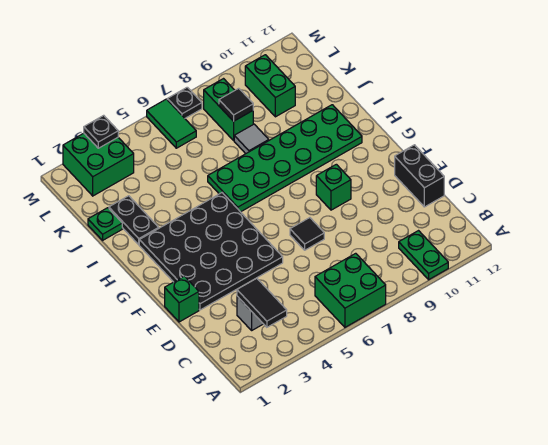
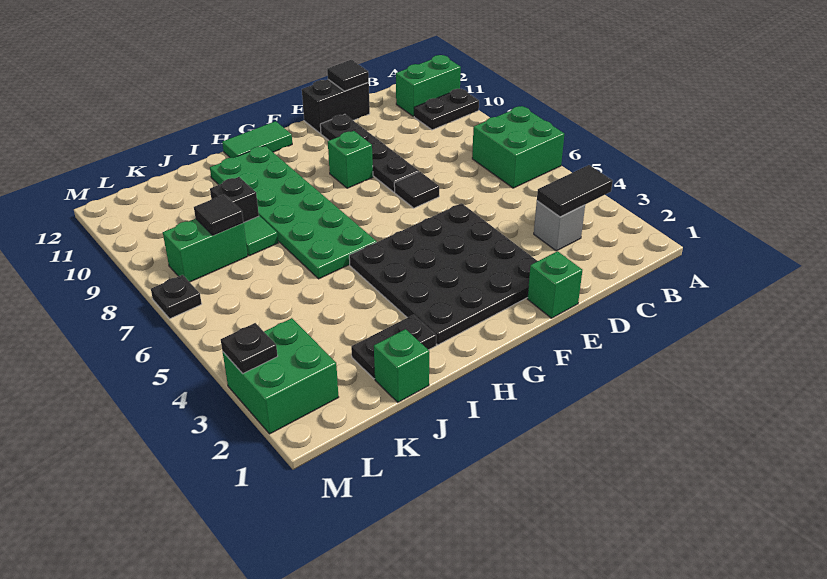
green plate A10:B10 level 1 -> black plate A10:B10 level 1
none -> black tile D12 level 2
none -> black plate E8:E11 level 1
green plate J1 level 1 -> green brick J1 level 1
grey tile J8 level 1 -> green tile J8 level 1
none -> black brick J9 level 1
green brick K10:L10 level 1 -> green brick A11:B11 level 1
green tile L6:M6 level 1 -> green tile G12:H12 level 1

